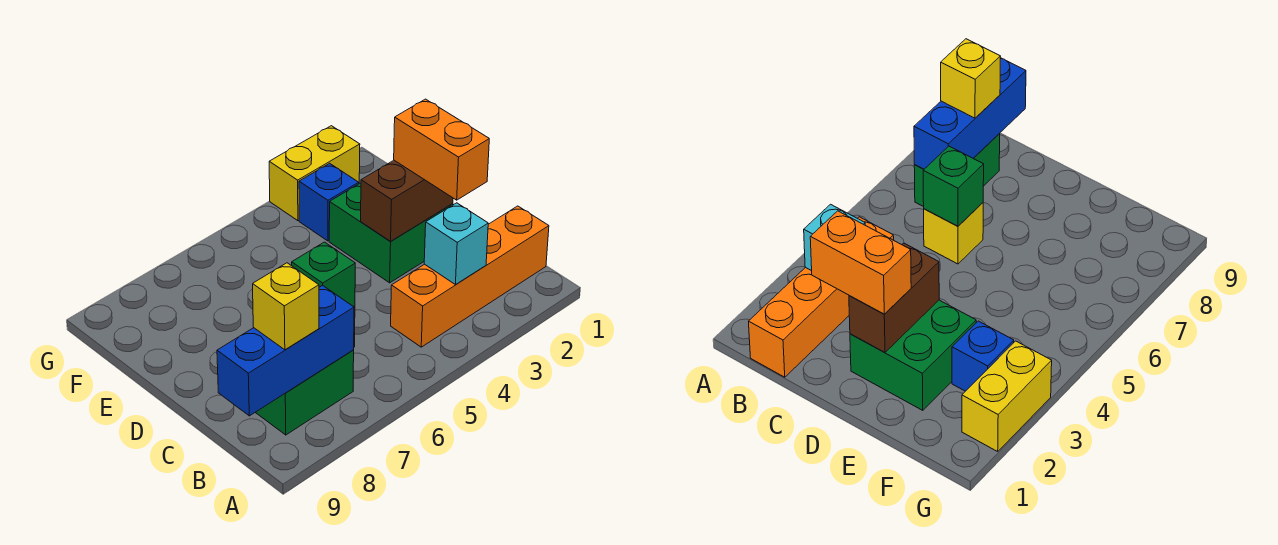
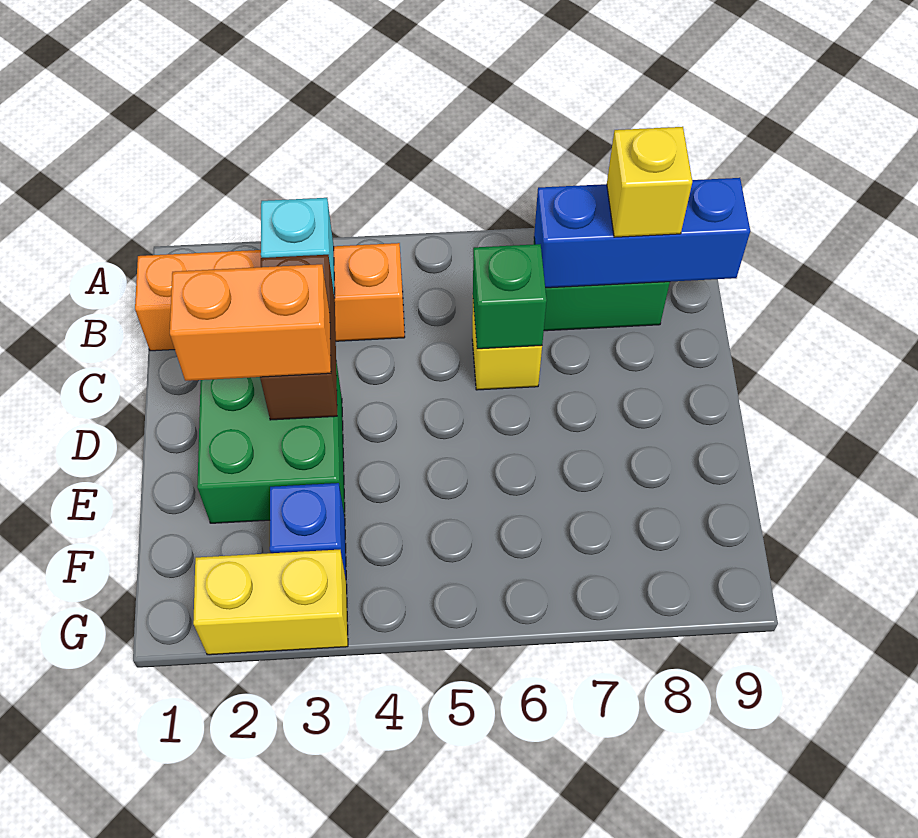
orange brick C2:D2 level 3 -> orange brick D2:D3 level 3
brown brick D2:D3 level 2 -> brown brick C3:D3 level 2

